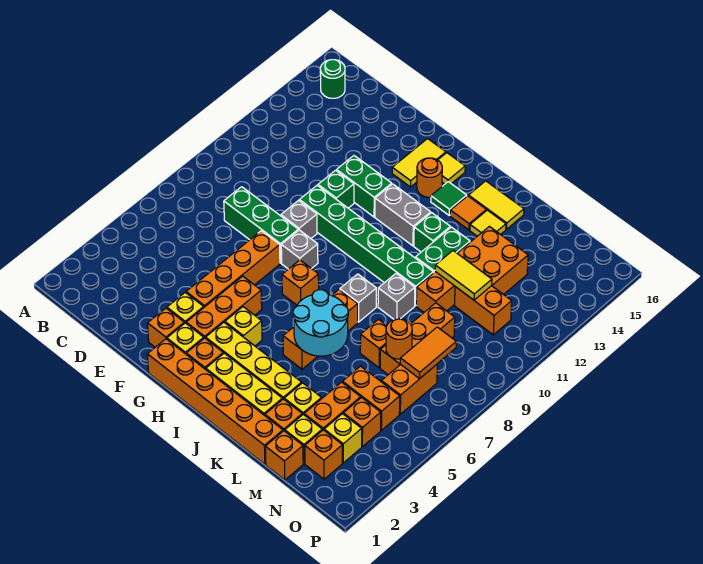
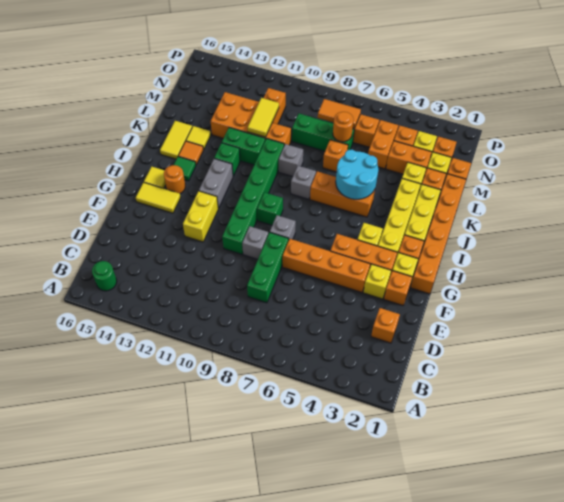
green brick F11 level 1 -> green brick H9 level 1
green brick F12:G12 level 1 -> yellow brick F12:G12 level 1
orange brick H7 level 1 -> orange brick D2 level 1
orange brick M7:M9 level 1 -> green brick M7:M9 level 1

